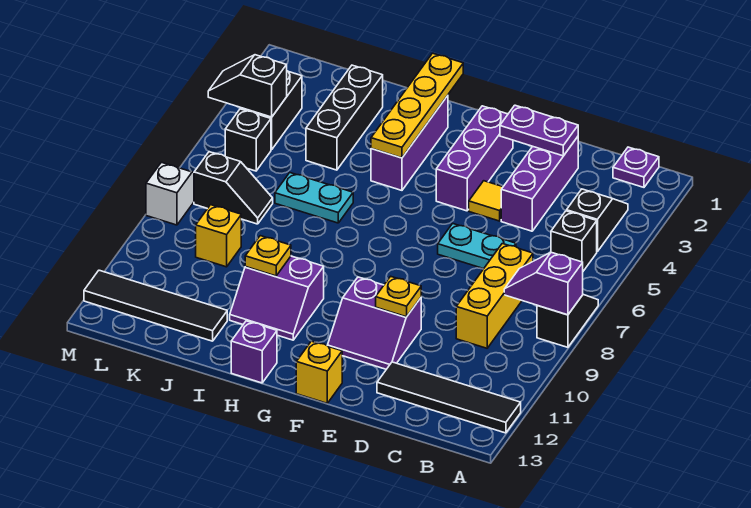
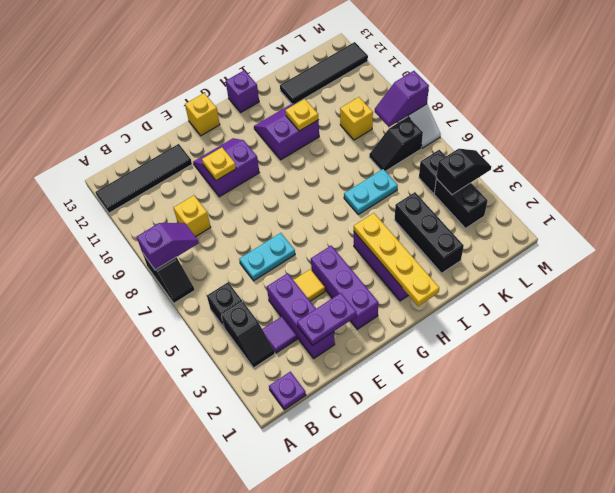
none -> purple tile C3 level 1
yellow brick C7:C9 level 1 -> yellow brick C9 level 1
none -> purple slope L8:M8 level 2 top M

